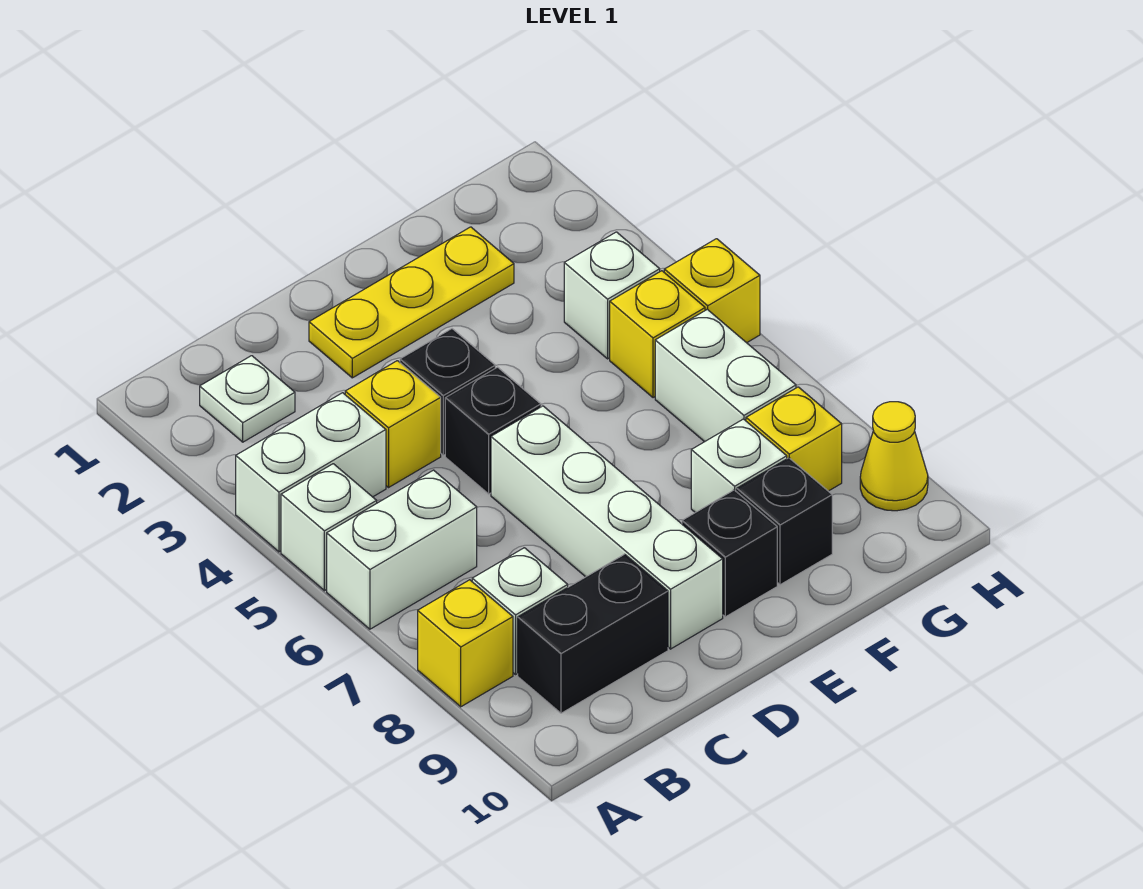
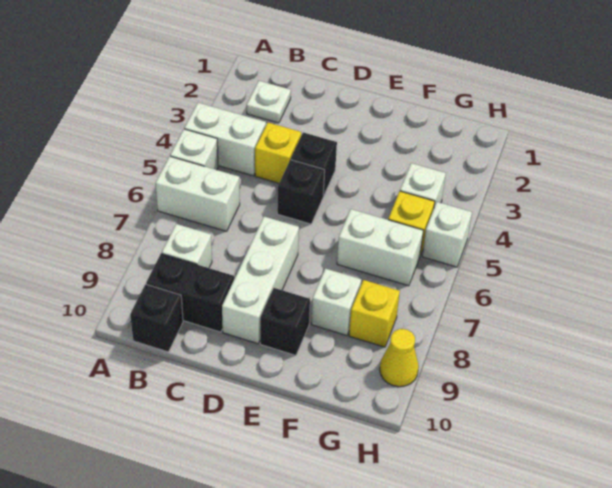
yellow brick A8 level 1 -> none
yellow plate D2:F2 level 1 -> none
white brick D6:D9 level 1 -> white brick D7:D9 level 1
black brick F9 level 1 -> black brick B10 level 1
white brick G6:G7 level 1 -> white brick F6:G6 level 1
yellow brick H5 level 1 -> white brick H5 level 1

